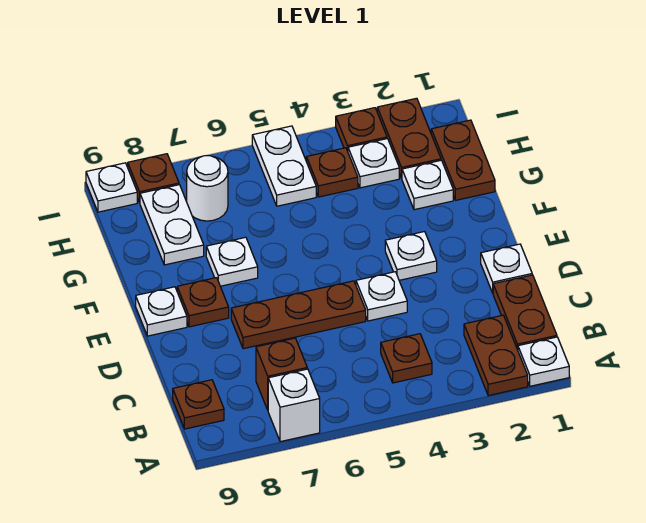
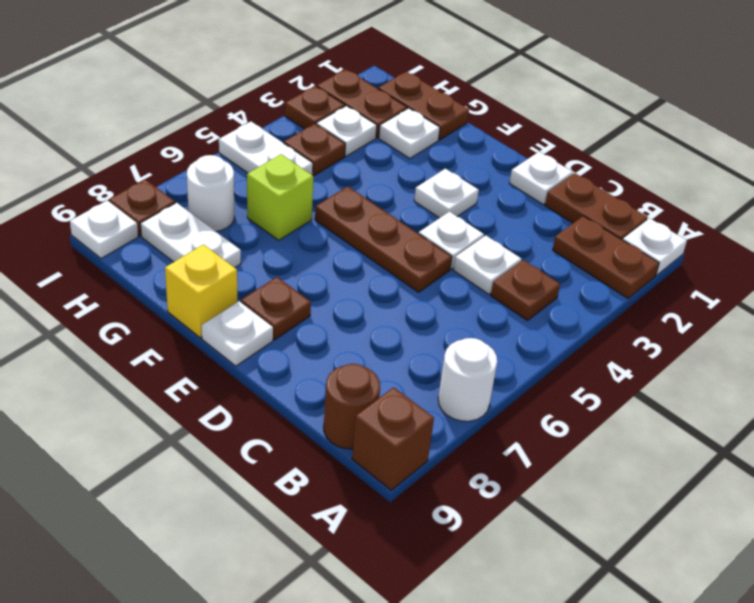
white brick A7 level 1 -> white round brick A7 level 1
brown brick B7 level 1 -> brown brick A9 level 1
brown plate B9 level 1 -> brown round brick B9 level 1
brown plate D5:D7 level 1 -> brown plate D5:F5 level 1
white plate F7 level 1 -> white plate C4 level 1
none -> yellow brick F9 level 1
none -> lime brick G6 level 1

